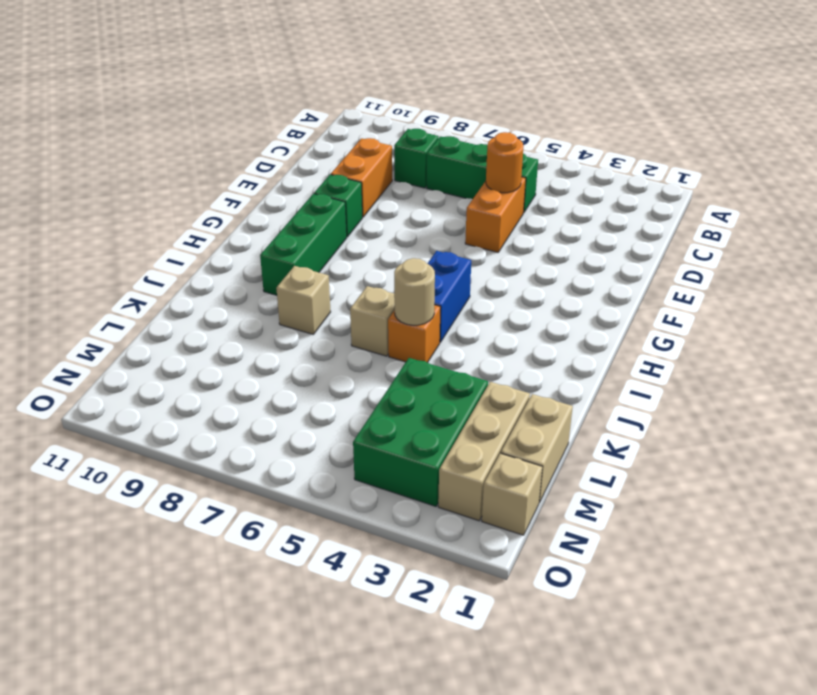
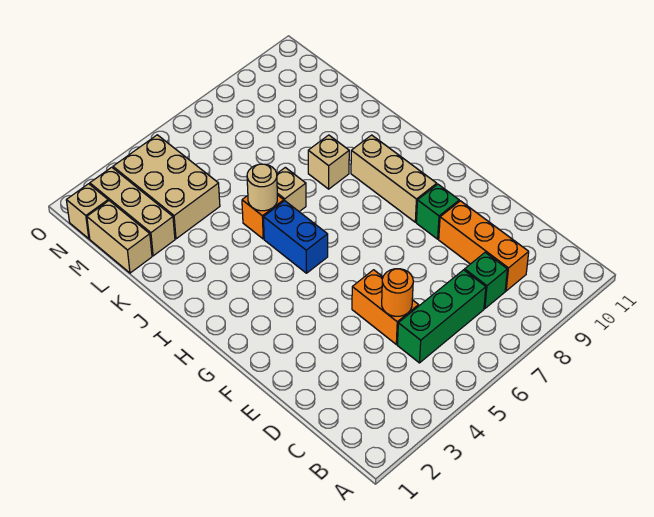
orange brick D9:E9 level 1 -> orange brick C9:E9 level 1
green brick G9:I9 level 1 -> tan brick G9:I9 level 1
green brick L3:N4 level 1 -> tan brick L3:N4 level 1

